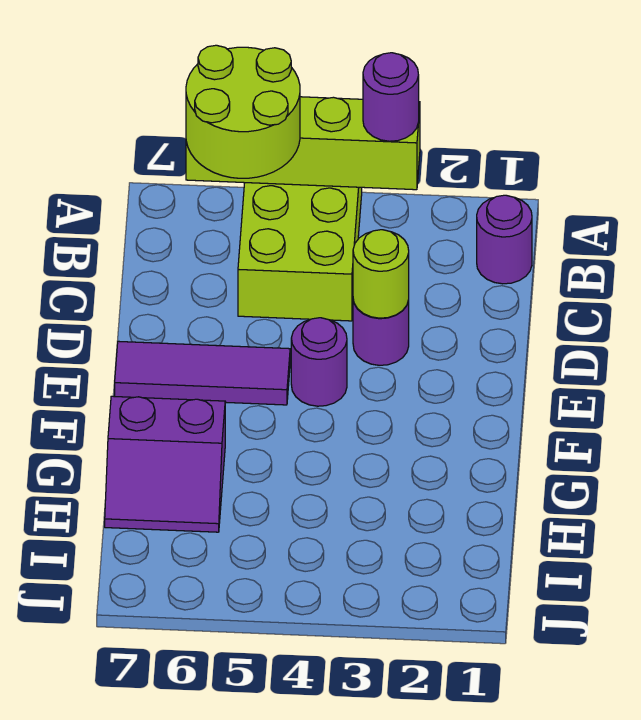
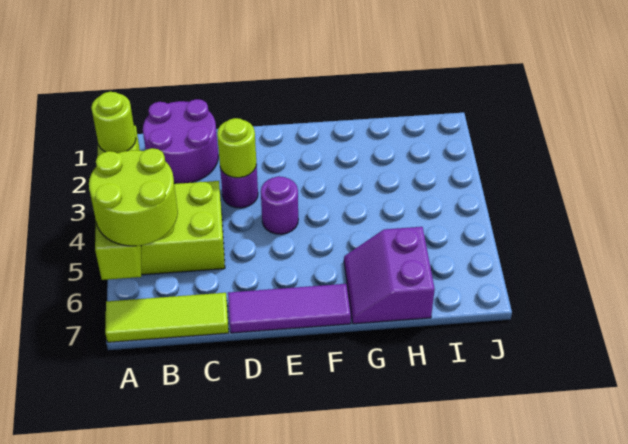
purple round brick A3 level 3 -> lime round brick A3 level 3
none -> lime tile A7:C7 level 1
purple round brick B1 level 1 -> purple round brick B1:C2 level 1
purple tile E5:E7 level 1 -> purple tile D7:F7 level 1
purple slope G6:H7 level 1 top G -> purple slope G6:H7 level 1 top H

